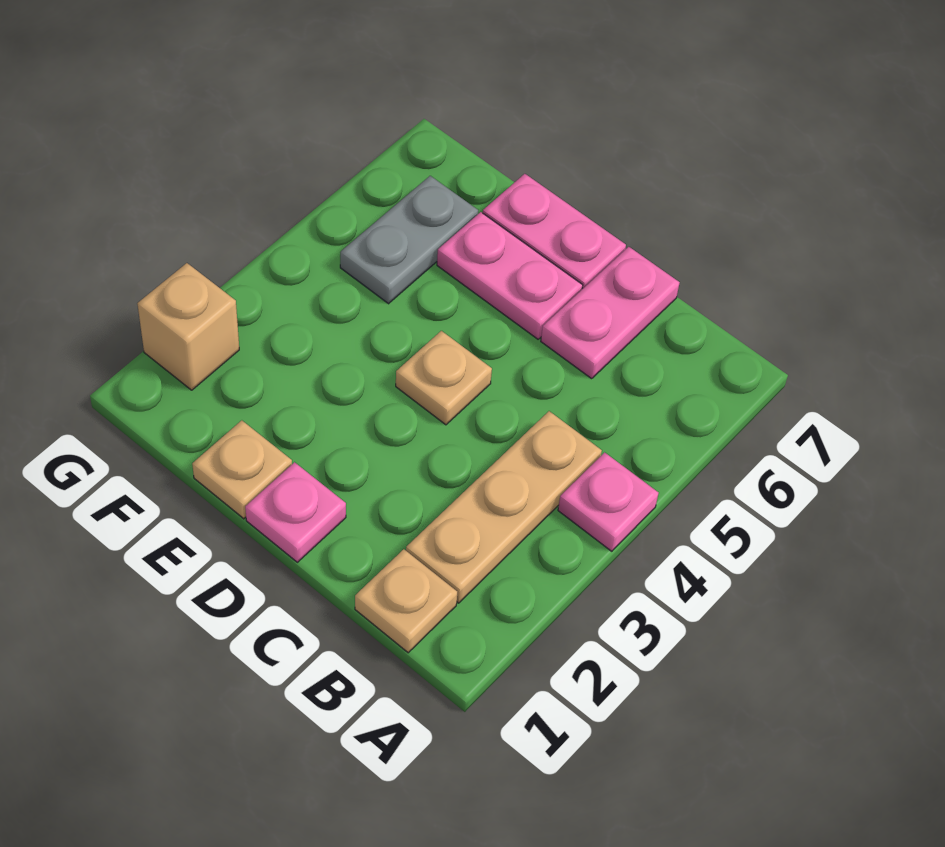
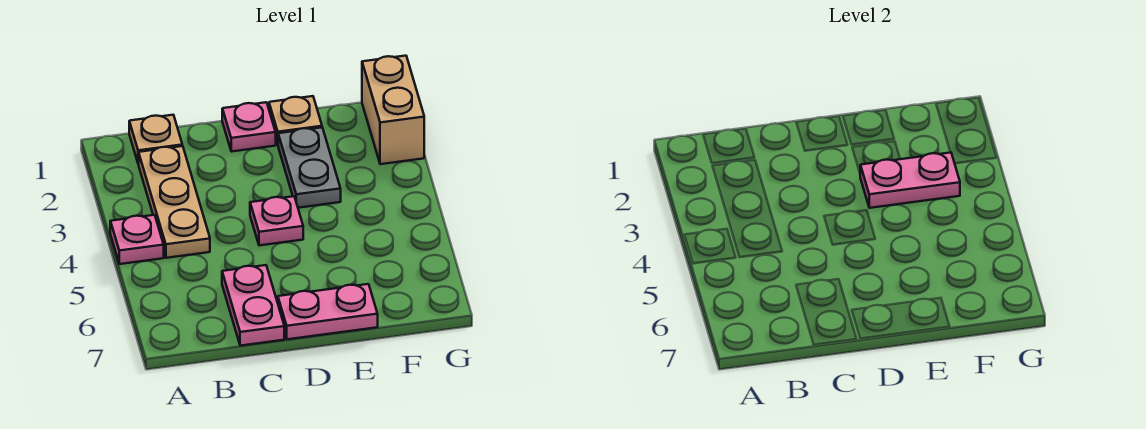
tan plate D4 level 1 -> pink plate D4 level 1
pink plate D6:E6 level 1 -> pink plate E3:F3 level 2
grey plate F5:F6 level 1 -> grey plate E2:E3 level 1
tan brick G2 level 1 -> tan brick G1:G2 level 1

